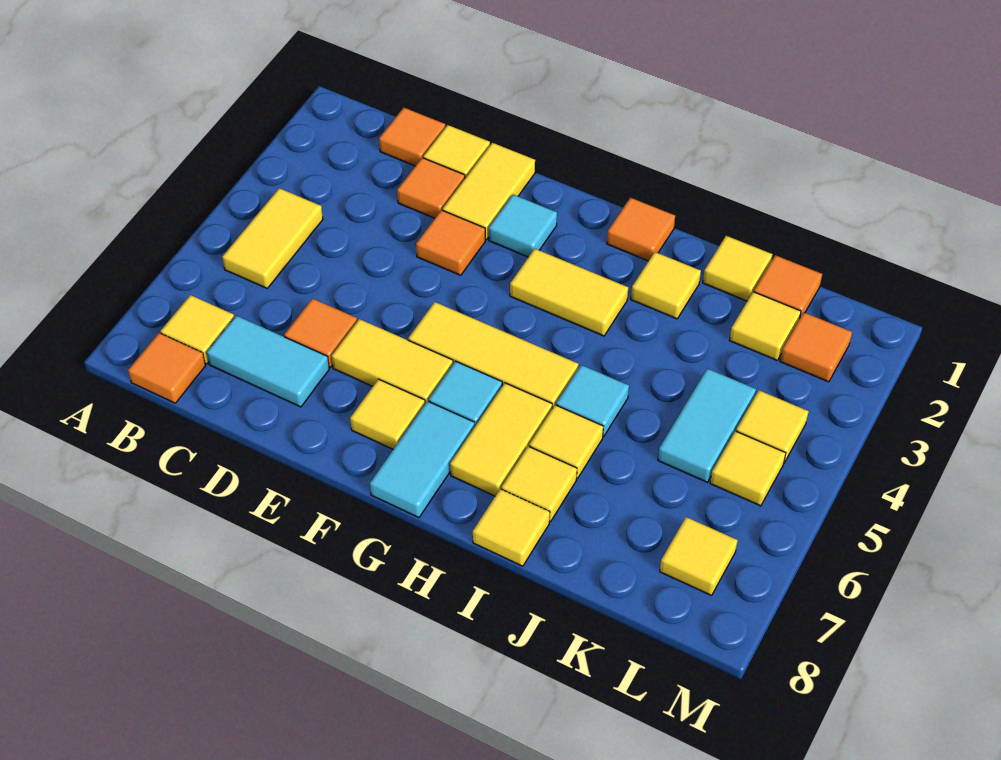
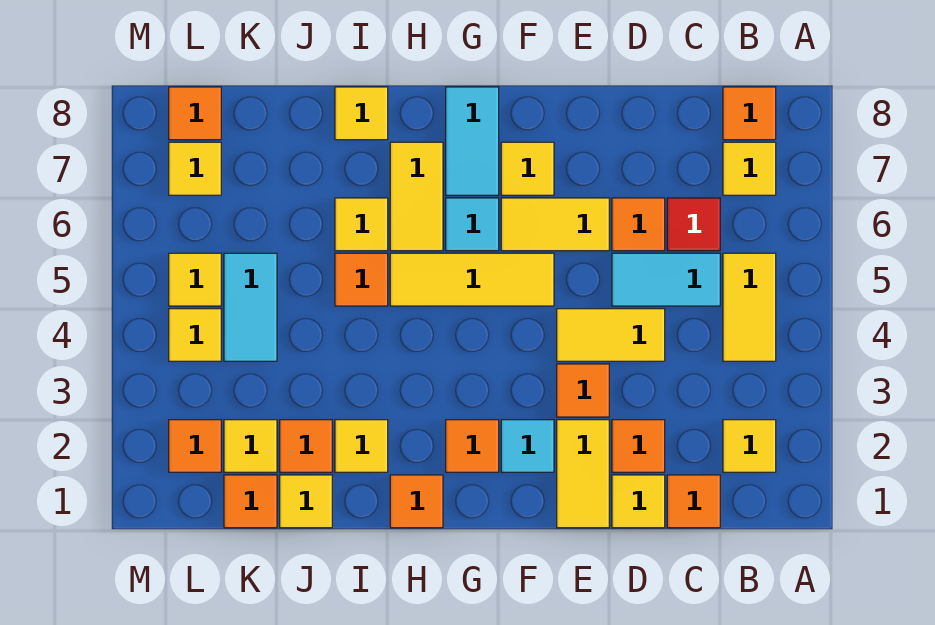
none -> red tile C6 level 1
cyan tile C7:D7 level 1 -> cyan tile C5:D5 level 1
none -> orange tile G2 level 1
yellow tile G3:H3 level 1 -> yellow tile D4:E4 level 1
cyan tile I5 level 1 -> orange tile I5 level 1
yellow tile I7 level 1 -> yellow tile B2 level 1
none -> orange tile J2 level 1
none -> orange tile L8 level 1

